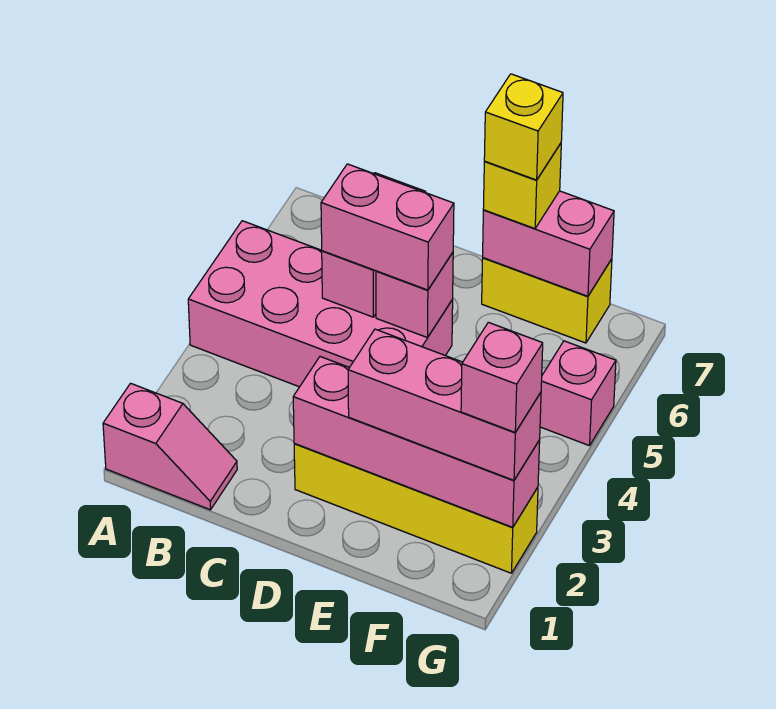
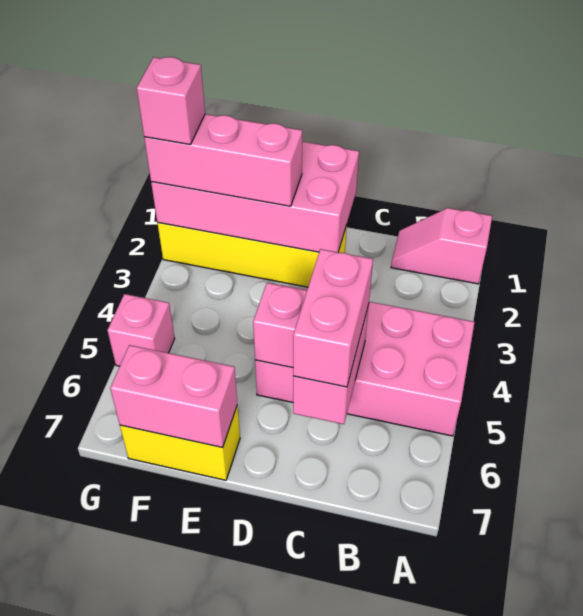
pink brick C5:D5 level 3 -> pink brick C5:C6 level 3
pink brick D2:G2 level 2 -> pink brick D1:G2 level 2
yellow brick E7 level 3 -> none
yellow brick E7 level 4 -> none

